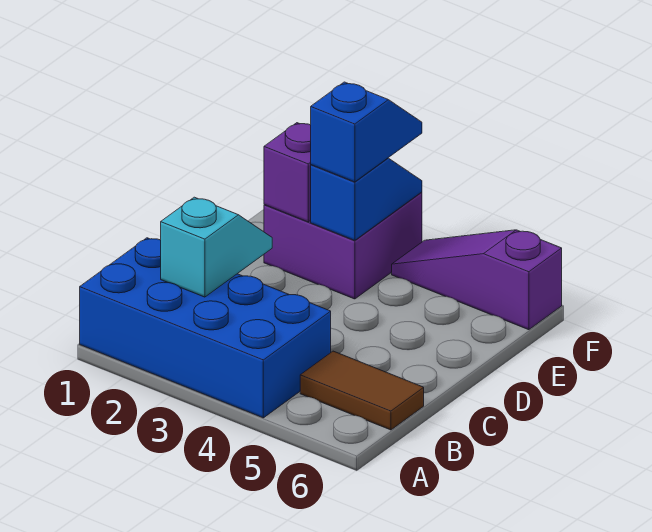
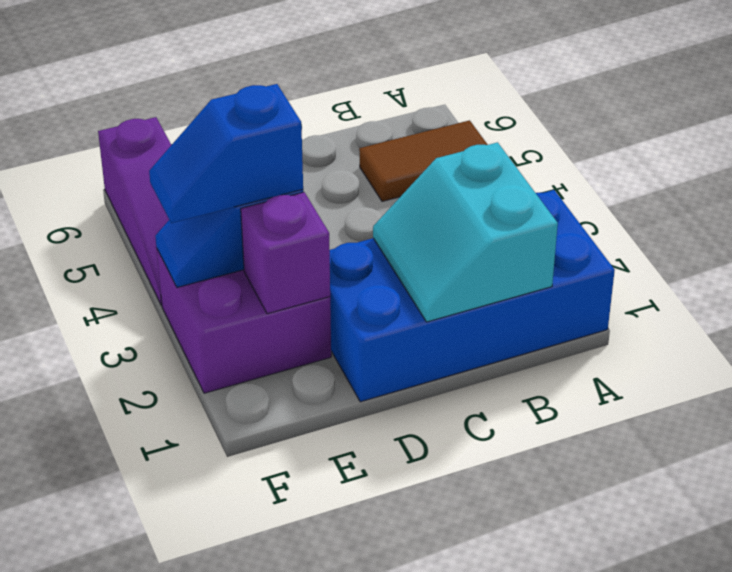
blue brick A1:B4 level 1 -> blue brick A1:D2 level 1
cyan slope B2:C2 level 2 top B -> cyan slope B1:C2 level 2 top B
brown tile B5:B6 level 1 -> brown tile A5:B5 level 1

